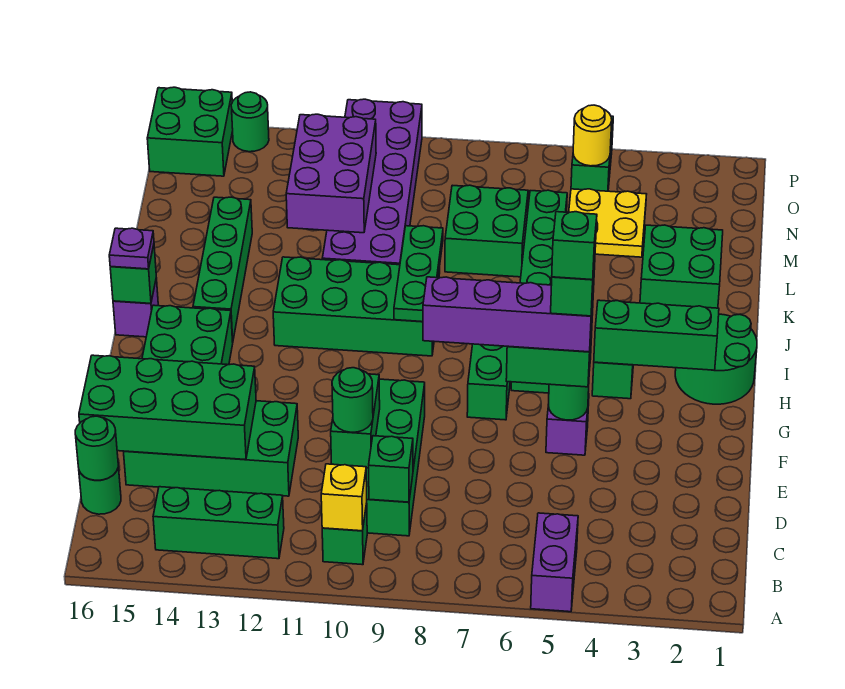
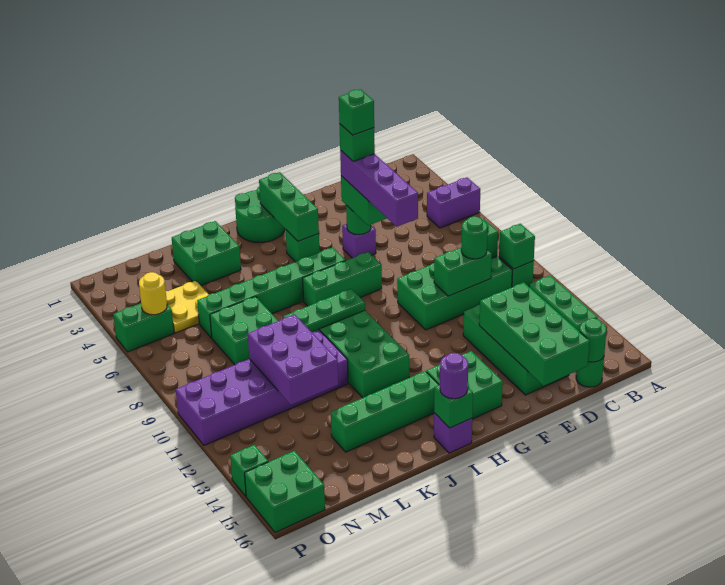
yellow brick B10 level 2 -> green brick B10 level 2
purple plate I16 level 3 -> purple round brick I16 level 3
purple brick L11:N12 level 2 -> purple brick L10:M12 level 2
green round brick P14 level 1 -> green brick P14 level 1

